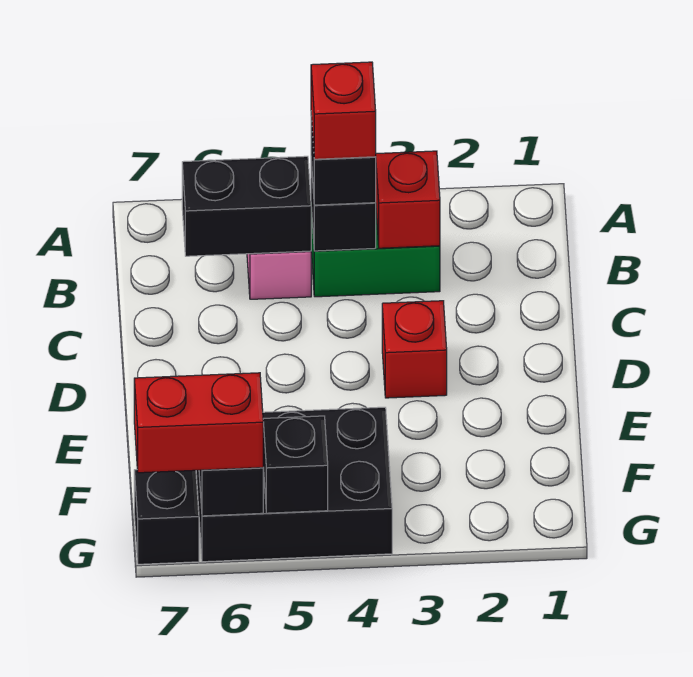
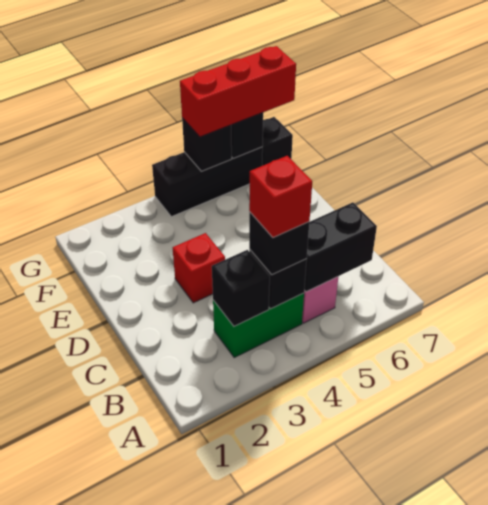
red brick B3 level 2 -> black brick B3 level 2
black brick F4:G6 level 1 -> black brick G4:G6 level 1
red brick G6:G7 level 3 -> red brick G5:G7 level 3

